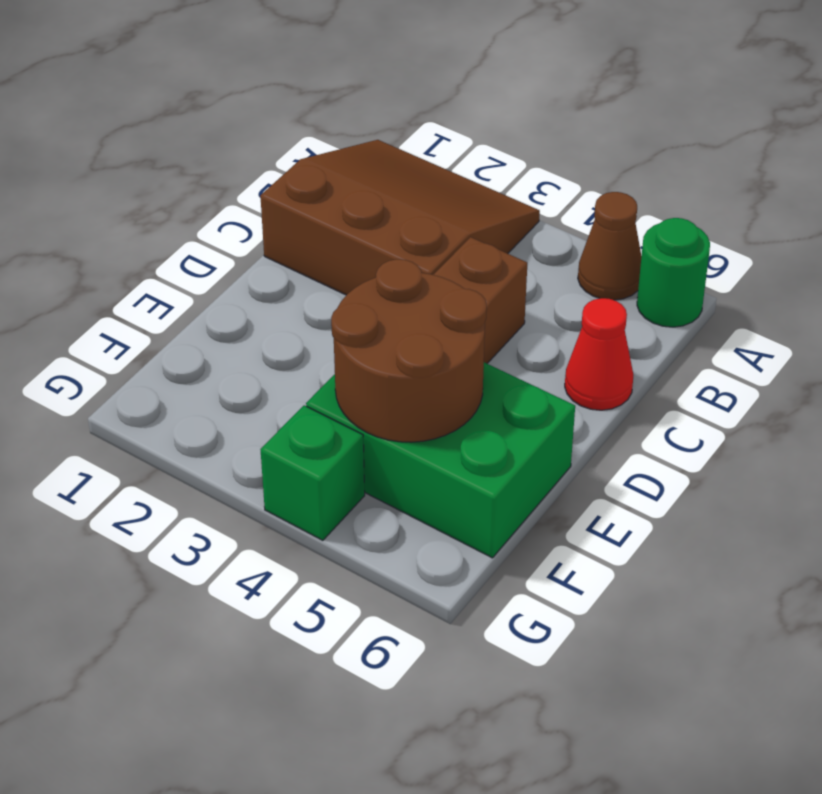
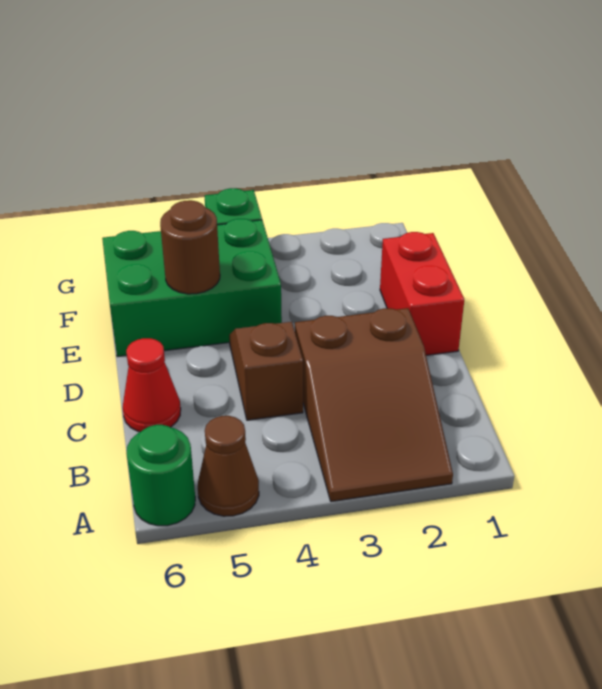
brown slope A1:C3 level 1 top C -> brown slope A2:C3 level 1 top C
none -> red brick D1:E1 level 1
brown round brick E4:F5 level 2 -> brown round brick E5 level 2

